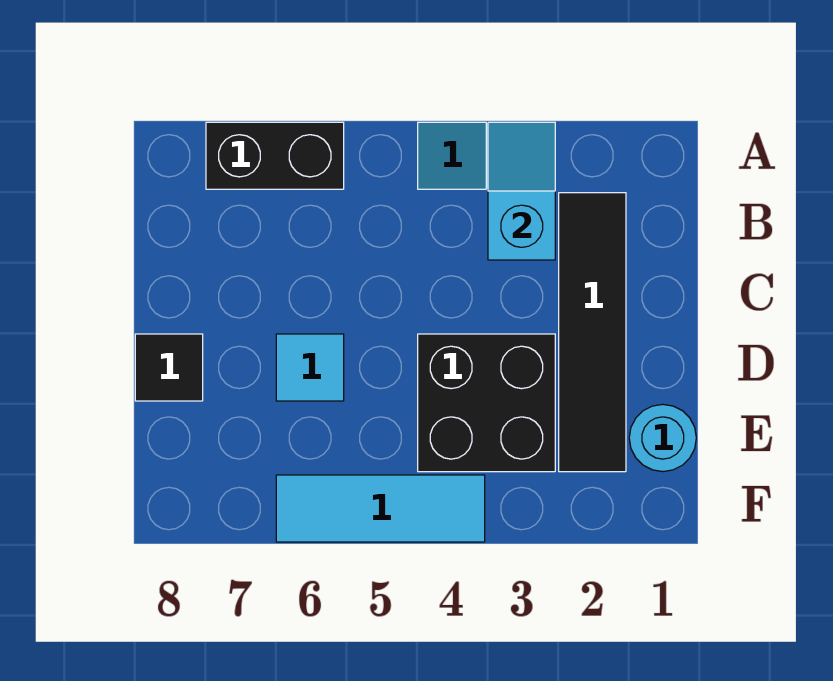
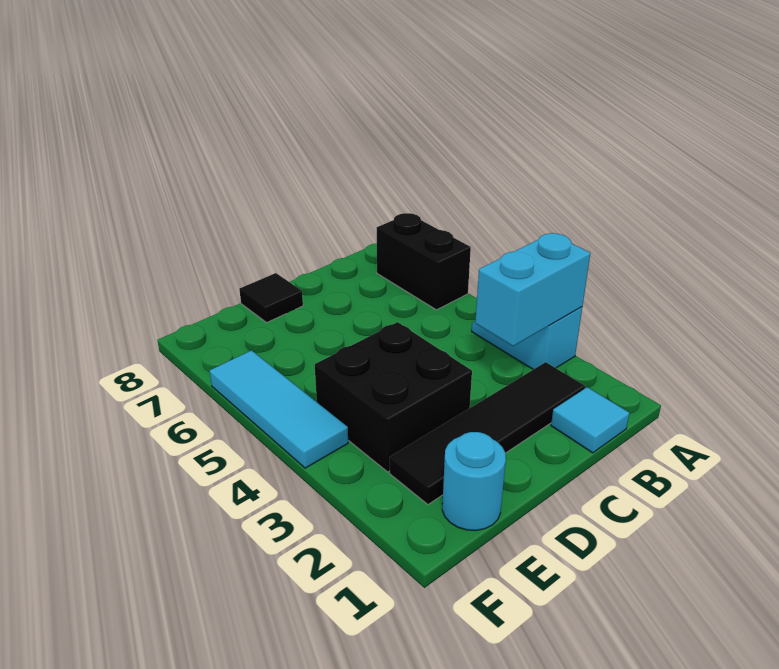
cyan slope A3:B3 level 2 top B -> cyan brick A3:B3 level 2
cyan tile D6 level 1 -> cyan tile B1 level 1

